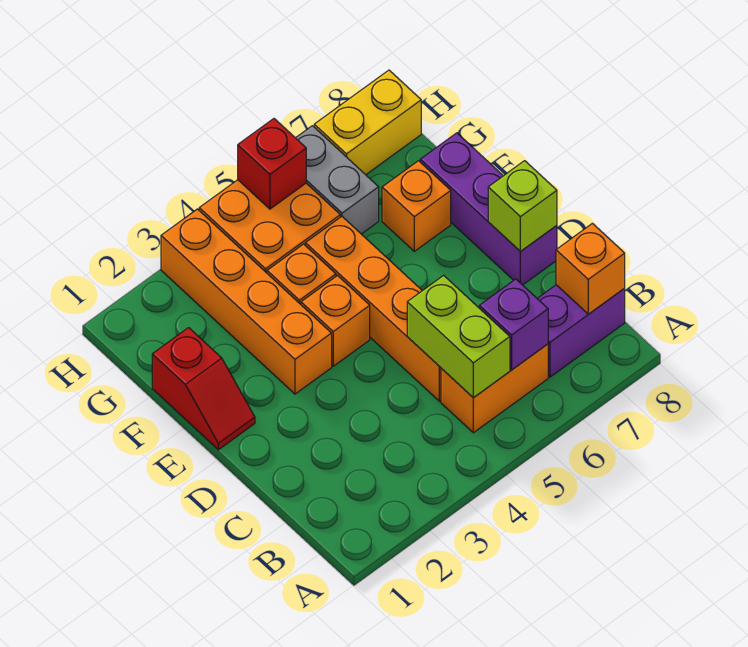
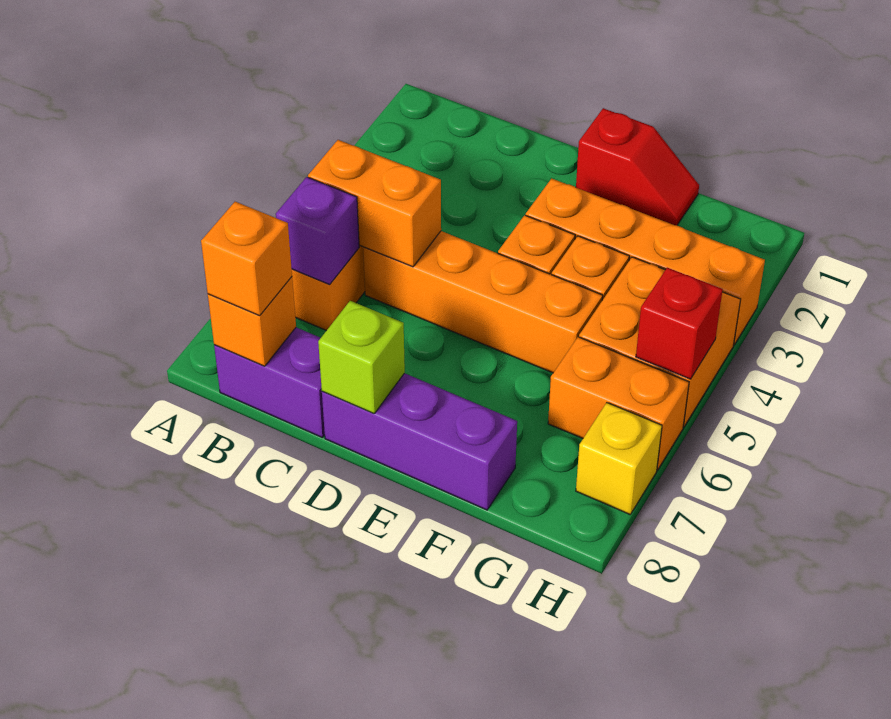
lime brick B5:C5 level 2 -> orange brick B5:C5 level 2
purple brick B7:B8 level 1 -> purple brick B8:C8 level 1
red slope E1:F1 level 1 top F -> red slope E1:F1 level 1 top E
orange brick F7 level 1 -> orange brick B8 level 3
grey brick G6:H6 level 1 -> orange brick G6:H6 level 1
yellow brick H7:H8 level 1 -> yellow brick H7 level 1

